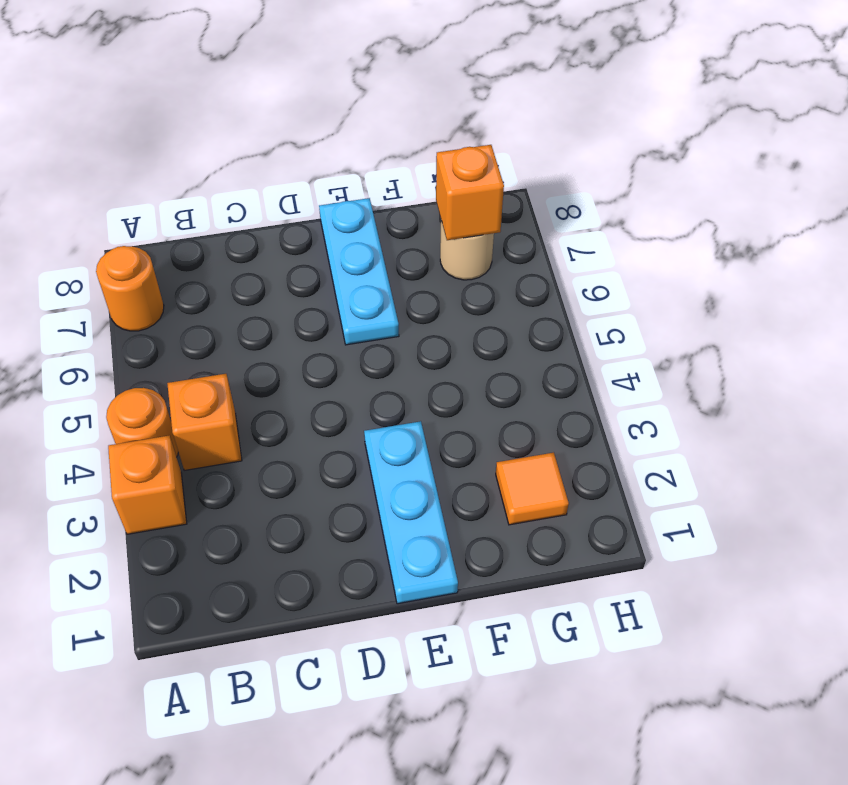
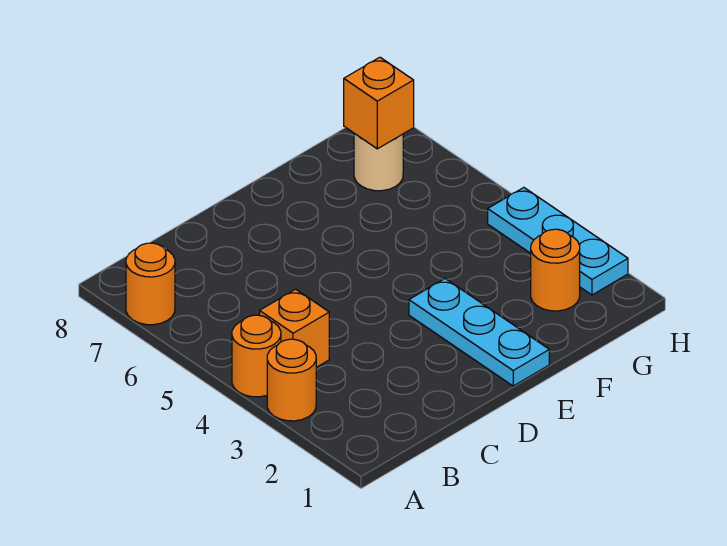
orange brick A3 level 1 -> orange round brick A3 level 1
cyan plate E6:E8 level 1 -> cyan plate H2:H4 level 1
orange tile G2 level 1 -> orange round brick G2 level 1

